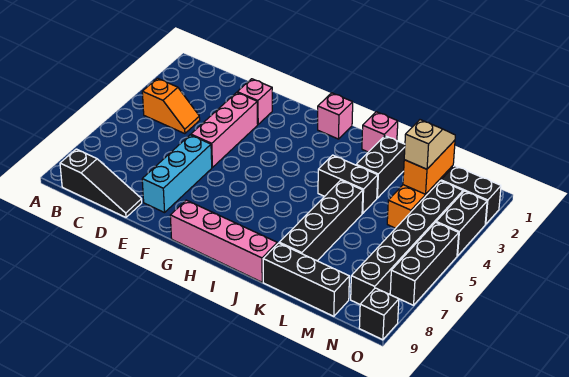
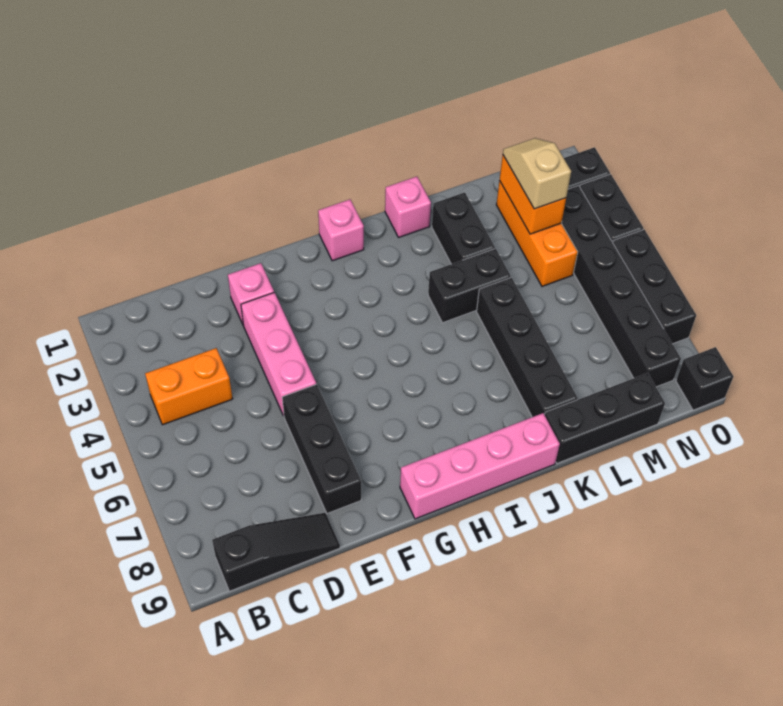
orange slope B4:C4 level 1 top B -> orange brick B4:C4 level 1
cyan brick E6:E8 level 1 -> black brick E6:E8 level 1

